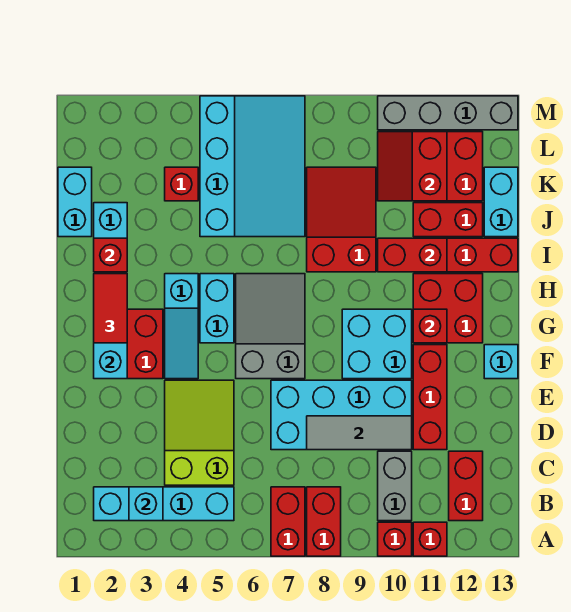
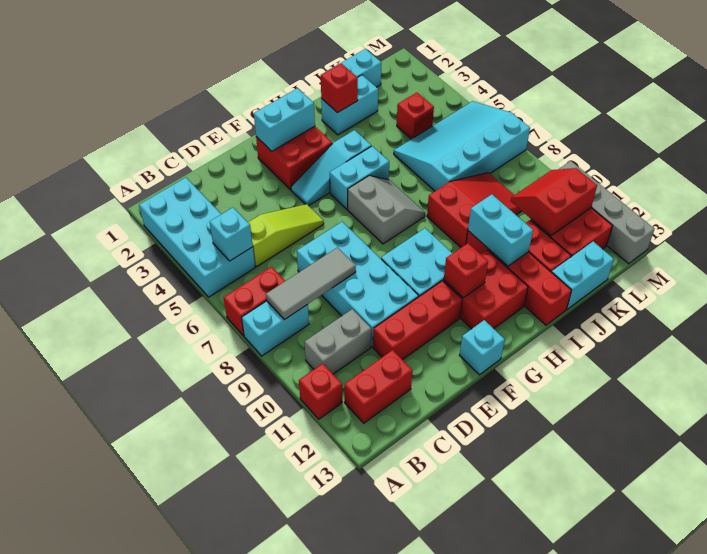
red brick A8:B8 level 1 -> cyan brick A8:B8 level 1
red brick A10 level 1 -> none
cyan brick B2:B5 level 1 -> cyan brick A2:B5 level 1
cyan brick B3 level 2 -> cyan brick B5 level 2
lime slope C4:E5 level 1 top C -> lime slope C5:E5 level 1 top C
grey tile D8:D10 level 2 -> grey tile B8:D8 level 2
grey slope F6:H7 level 1 top F -> grey slope G6:H7 level 1 top G
red tile G2:H2 level 3 -> none
red brick I10:I11 level 2 -> cyan brick I10:I11 level 2
cyan slope J5:M7 level 1 top 5 -> cyan slope J5:M7 level 1 top 7

